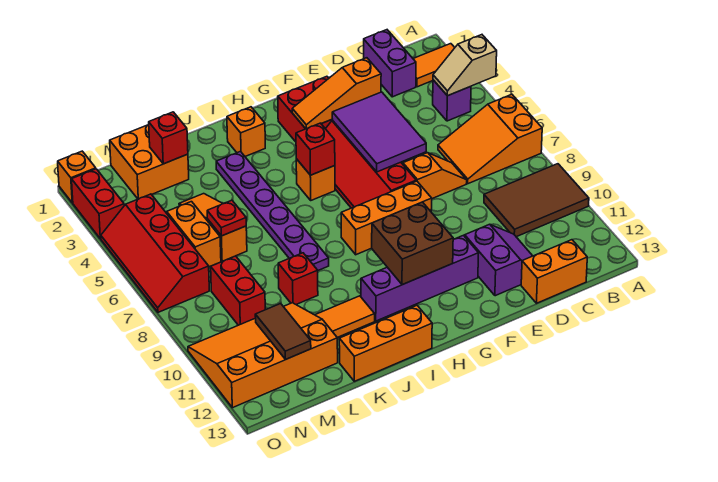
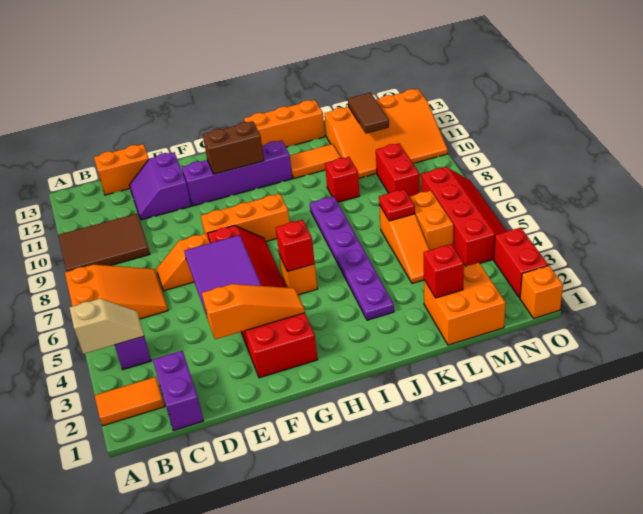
brown brick G10:H11 level 2 -> brown brick G11:H11 level 2
orange brick I2 level 1 -> none

